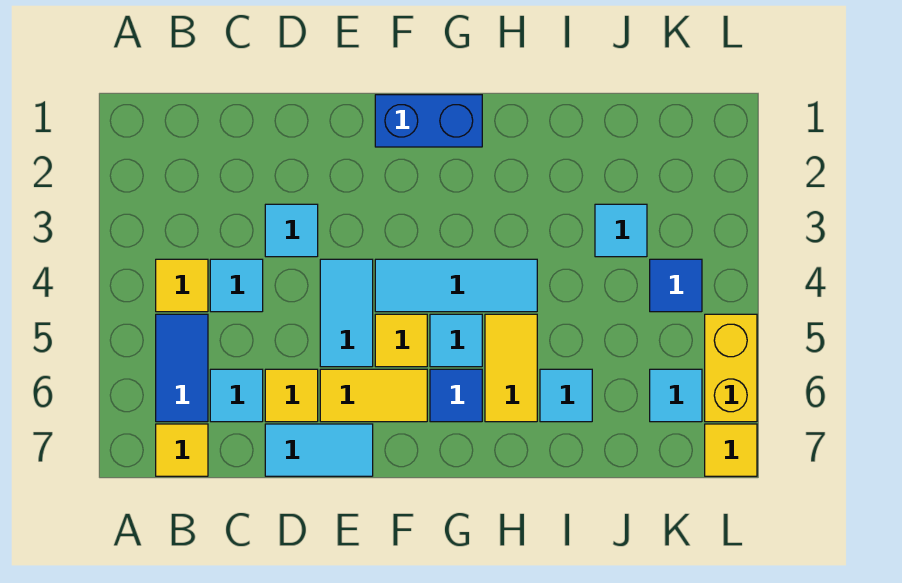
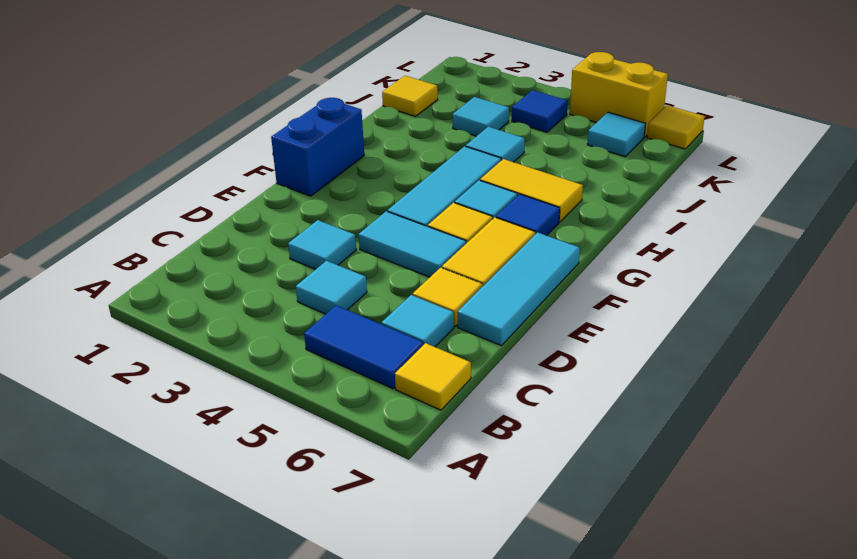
yellow tile B4 level 1 -> yellow tile J1 level 1
cyan tile D7:E7 level 1 -> cyan tile D7:F7 level 1
cyan tile I6 level 1 -> cyan tile I4 level 1

